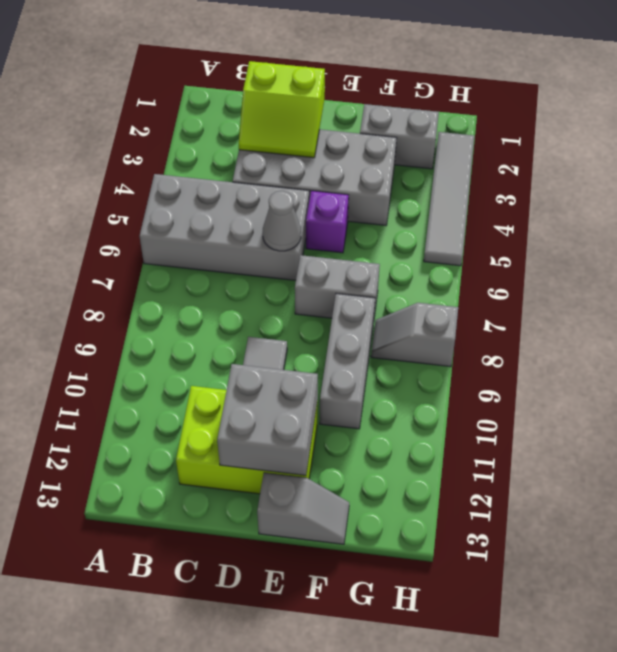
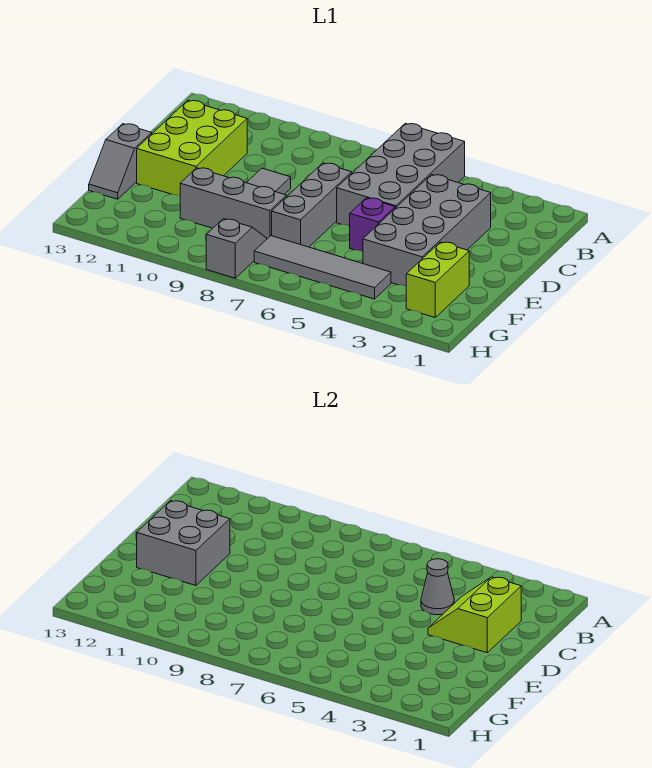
grey cone D6 level 2 -> grey cone C4 level 2
grey brick E7:F7 level 1 -> grey brick D7:F7 level 1
grey brick F2:G2 level 1 -> lime brick F2:G2 level 1
grey tile H2:H5 level 1 -> grey tile G4:G7 level 1

